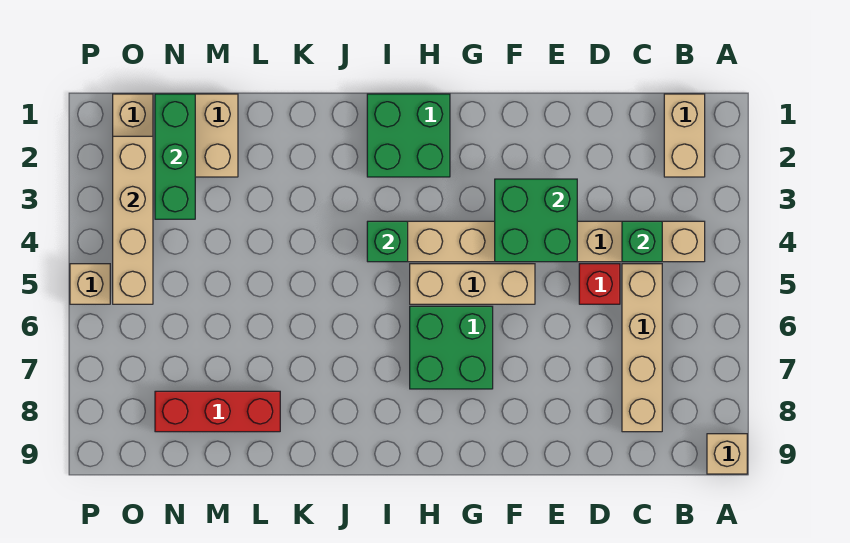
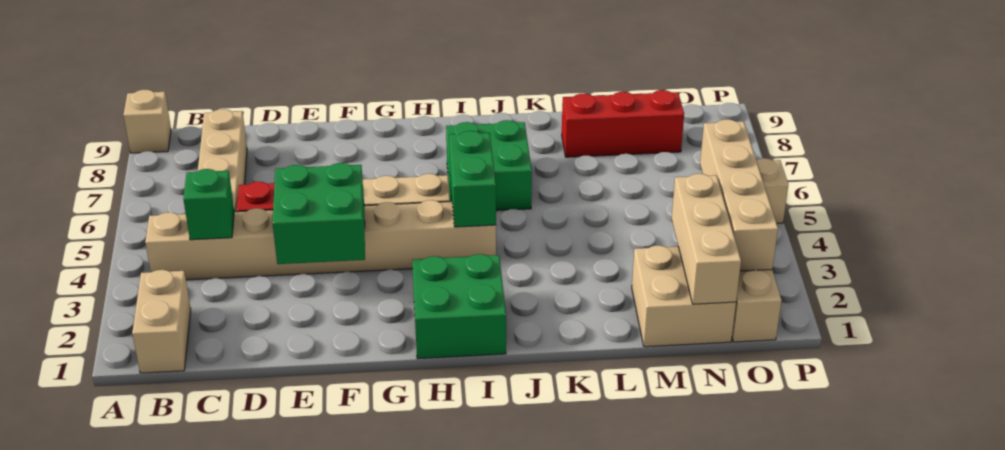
green brick G6:H7 level 1 -> green brick I6:J7 level 1
green brick I4 level 2 -> green brick I4:I5 level 2
green brick N1:N3 level 2 -> tan brick N1:N3 level 2

